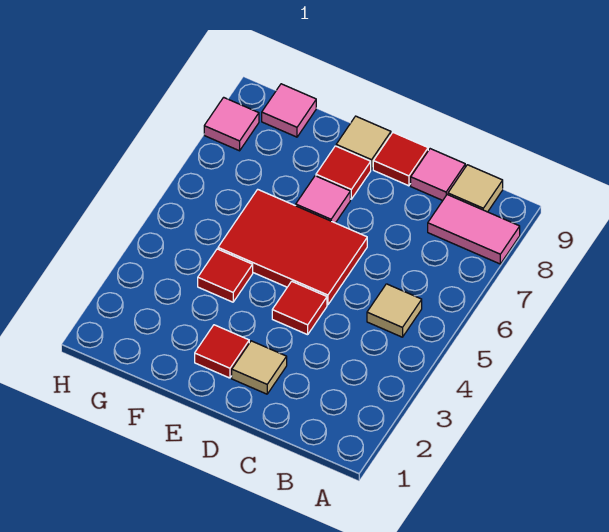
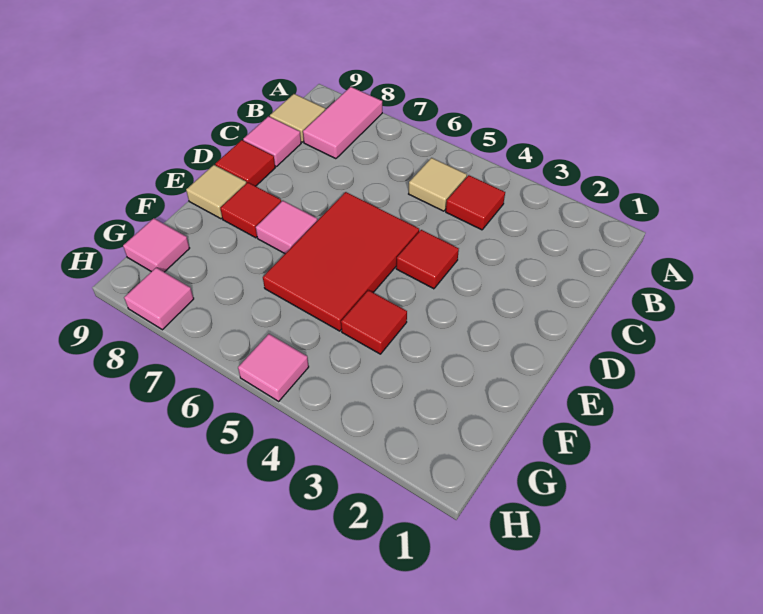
tan tile D2 level 1 -> none
red tile E2 level 1 -> red tile B4 level 1
none -> pink tile H5 level 1

